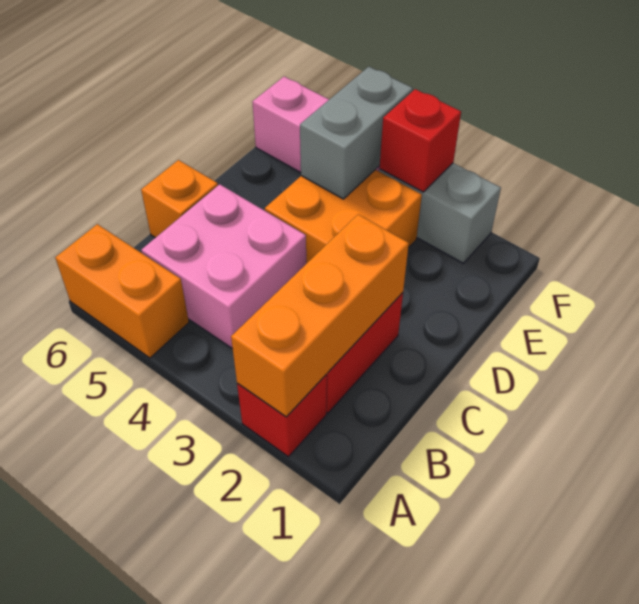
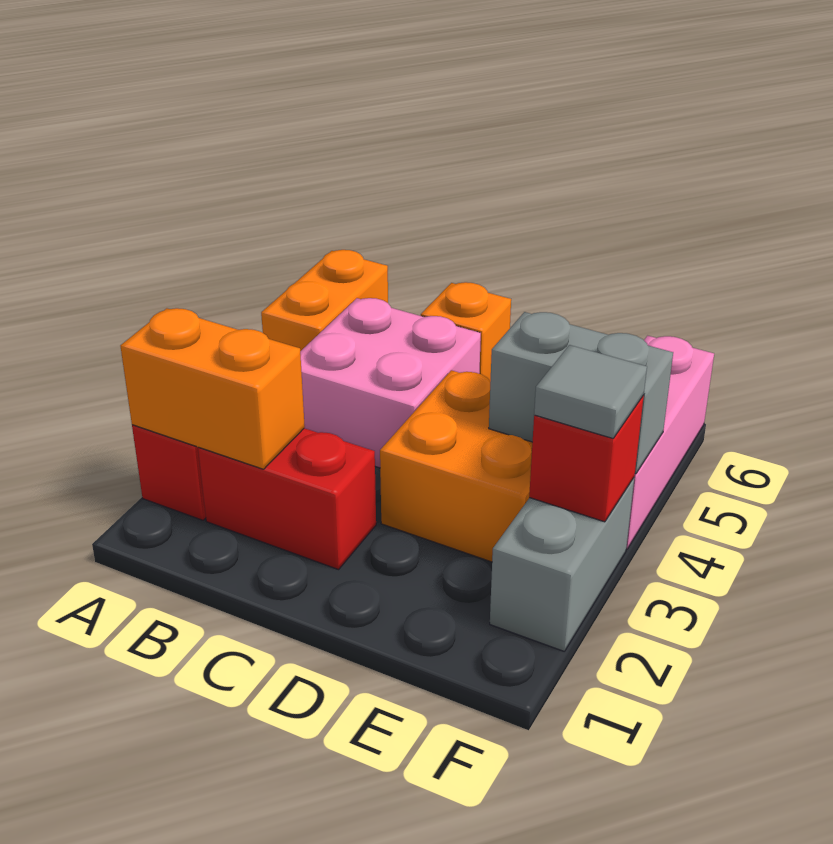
orange brick A2:C2 level 2 -> orange brick A2:B2 level 2
none -> grey tile F3 level 3

